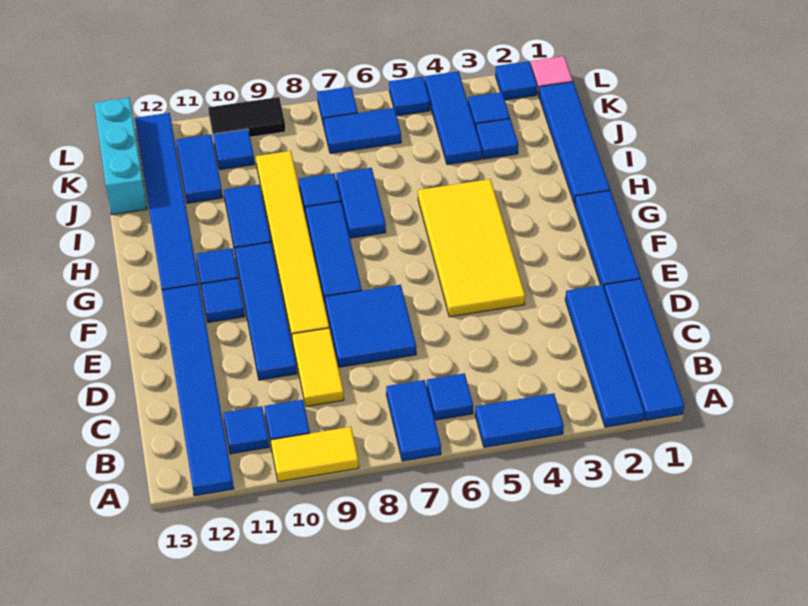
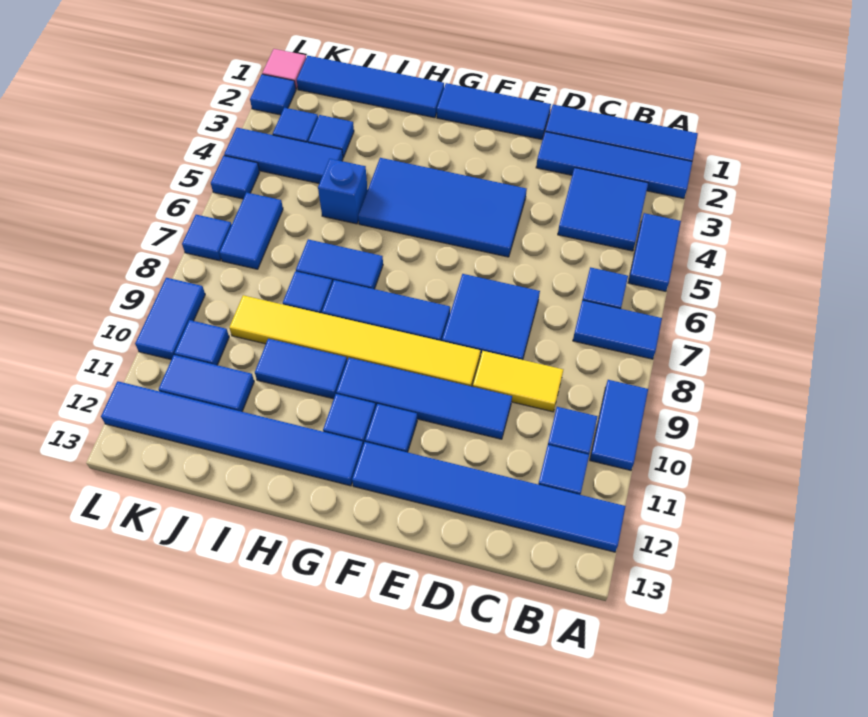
yellow tile A9:A10 level 1 -> blue tile A9:A10 level 1
none -> blue tile B3:C4 level 1
yellow tile E4:H5 level 1 -> blue tile E4:H5 level 1
none -> blue brick I5 level 1
cyan brick J13:L13 level 1 -> none
black tile L9:L10 level 1 -> blue tile L9:L10 level 1

